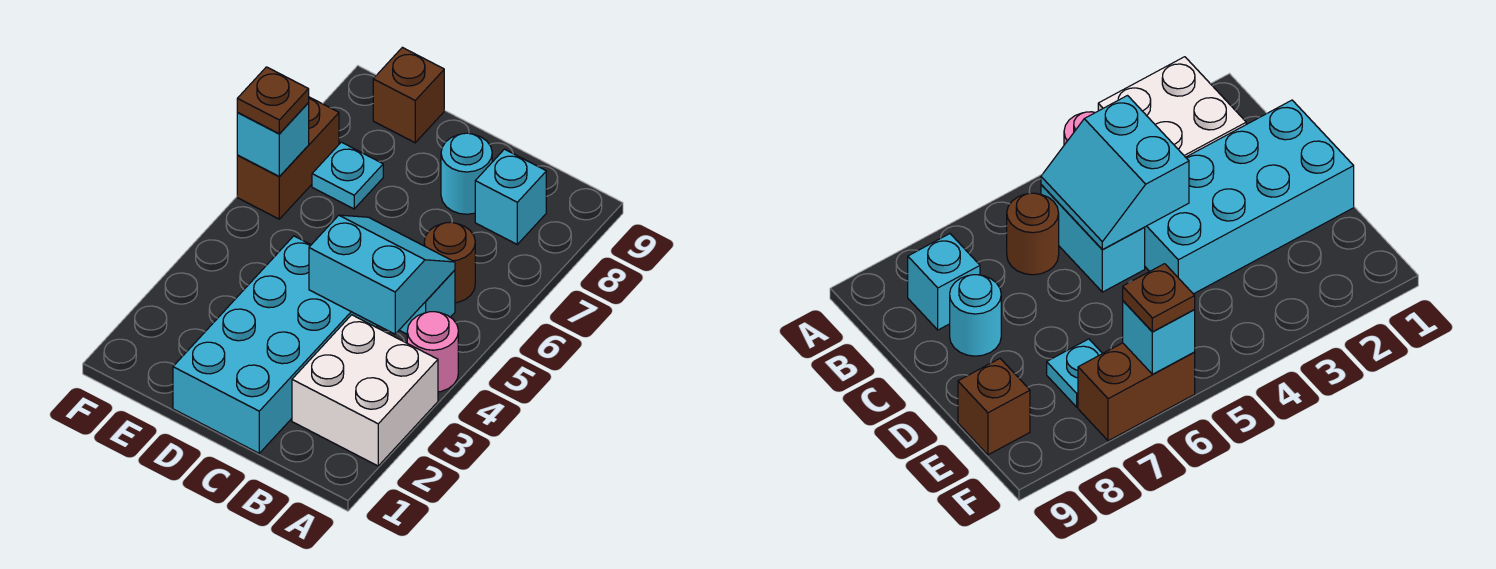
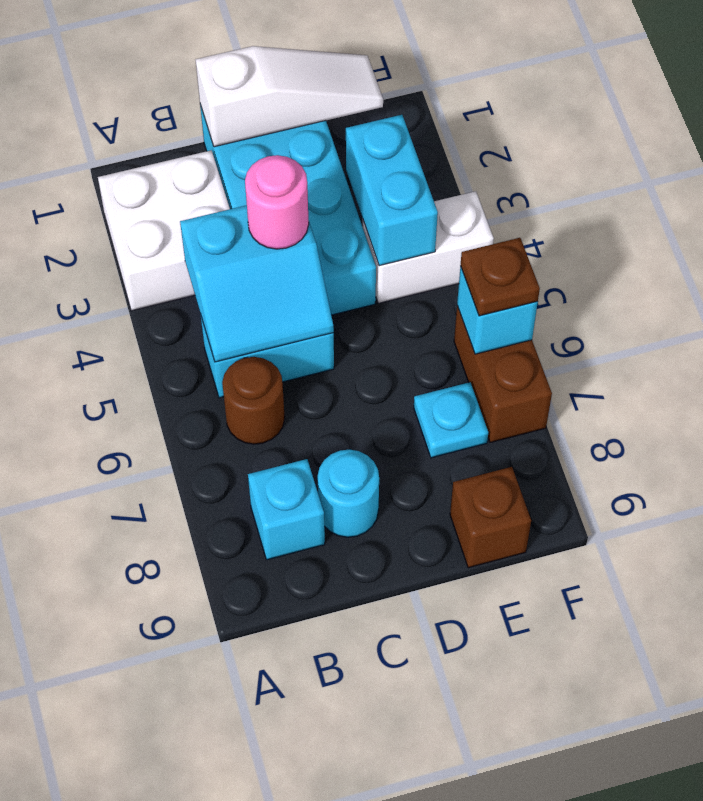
pink round brick A4 level 1 -> pink round brick C4 level 3
none -> white slope C1:E1 level 2 top C
none -> cyan brick E3:E4 level 2
none -> white brick E4:F4 level 1

